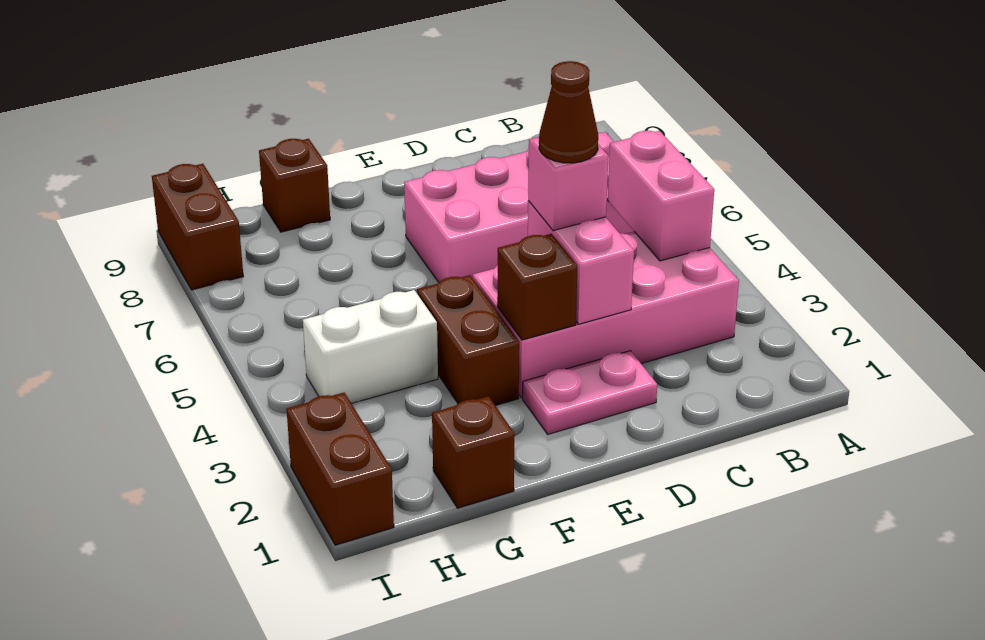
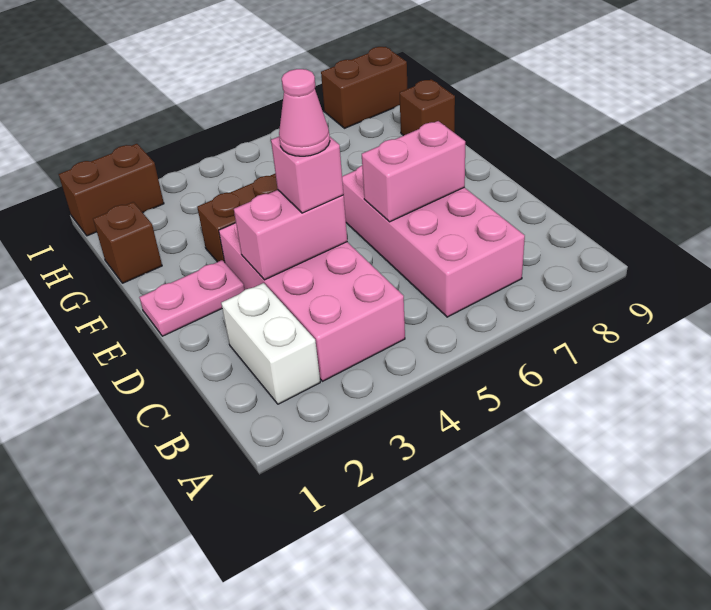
pink brick B4:B5 level 2 -> pink brick D6:D7 level 2
pink plate D2:E2 level 1 -> pink plate E1:E2 level 1
brown cone D4 level 4 -> pink cone D4 level 4
brown brick E3 level 2 -> none
white brick G4:H4 level 1 -> white brick B2:C2 level 1

